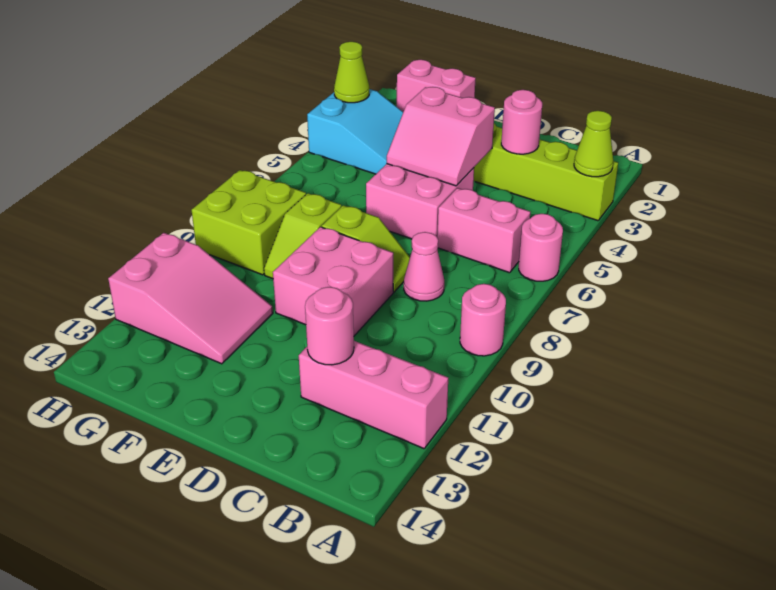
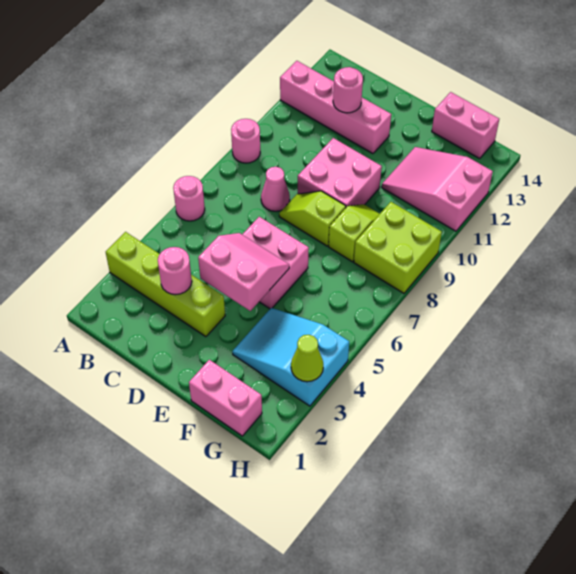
lime cone A3 level 2 -> none
pink brick A12:C12 level 1 -> pink brick A12:D12 level 1
pink brick B6:C6 level 1 -> pink brick F14:G14 level 1

